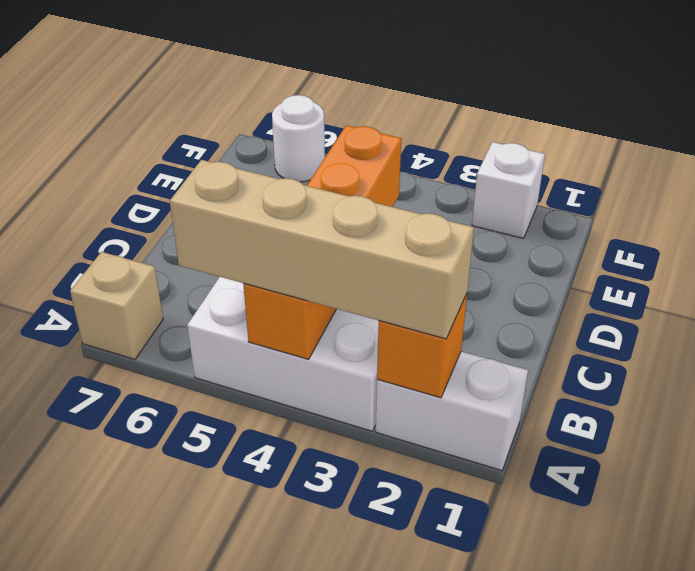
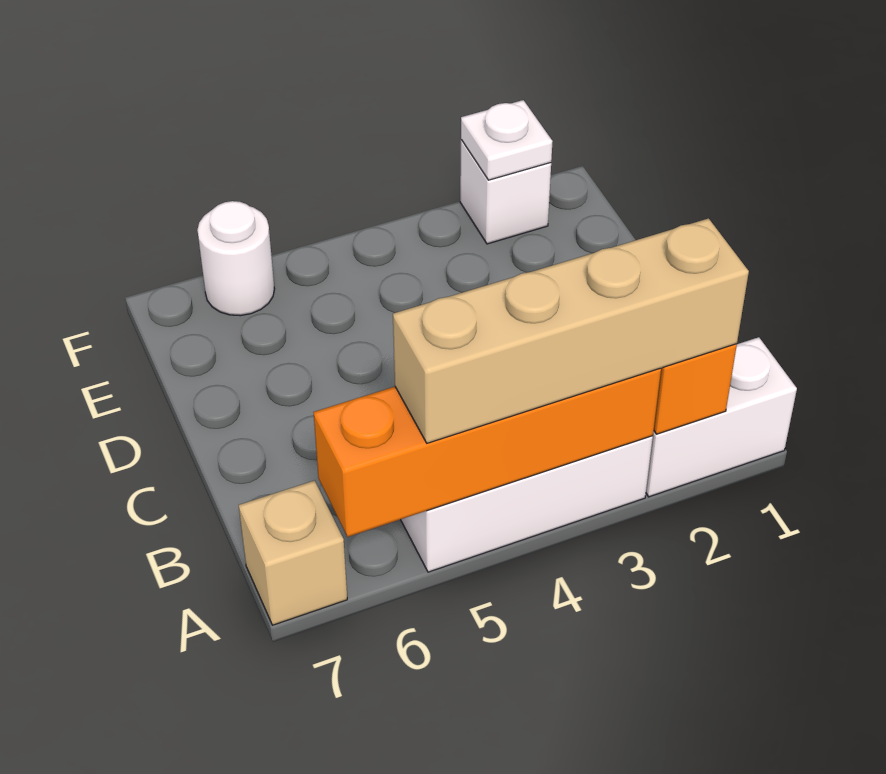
orange brick A4:D4 level 2 -> orange brick A3:A6 level 2
none -> white plate F2 level 2

